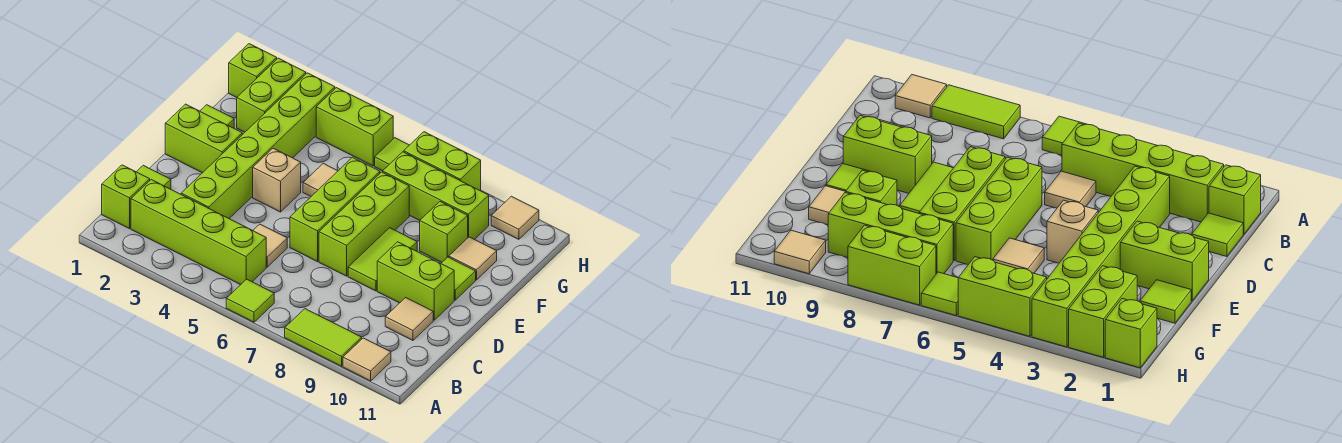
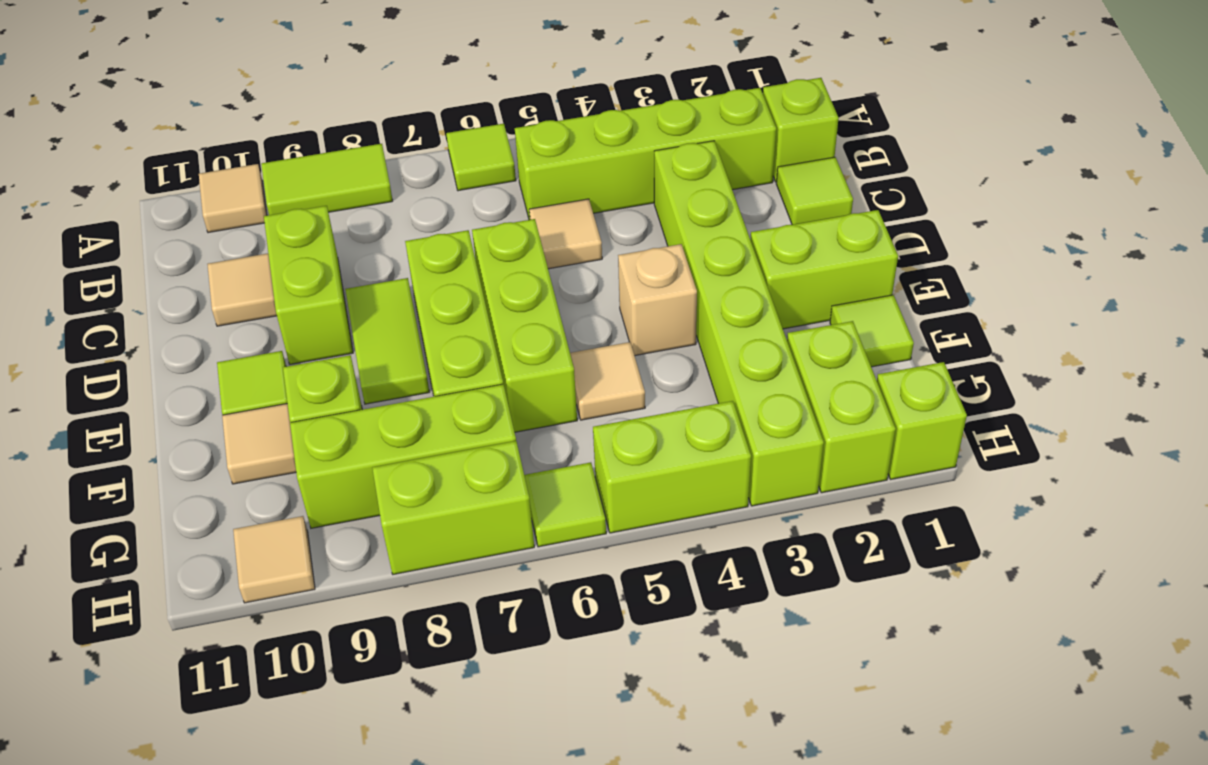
lime brick D9:D10 level 1 -> lime brick C9:D9 level 1

